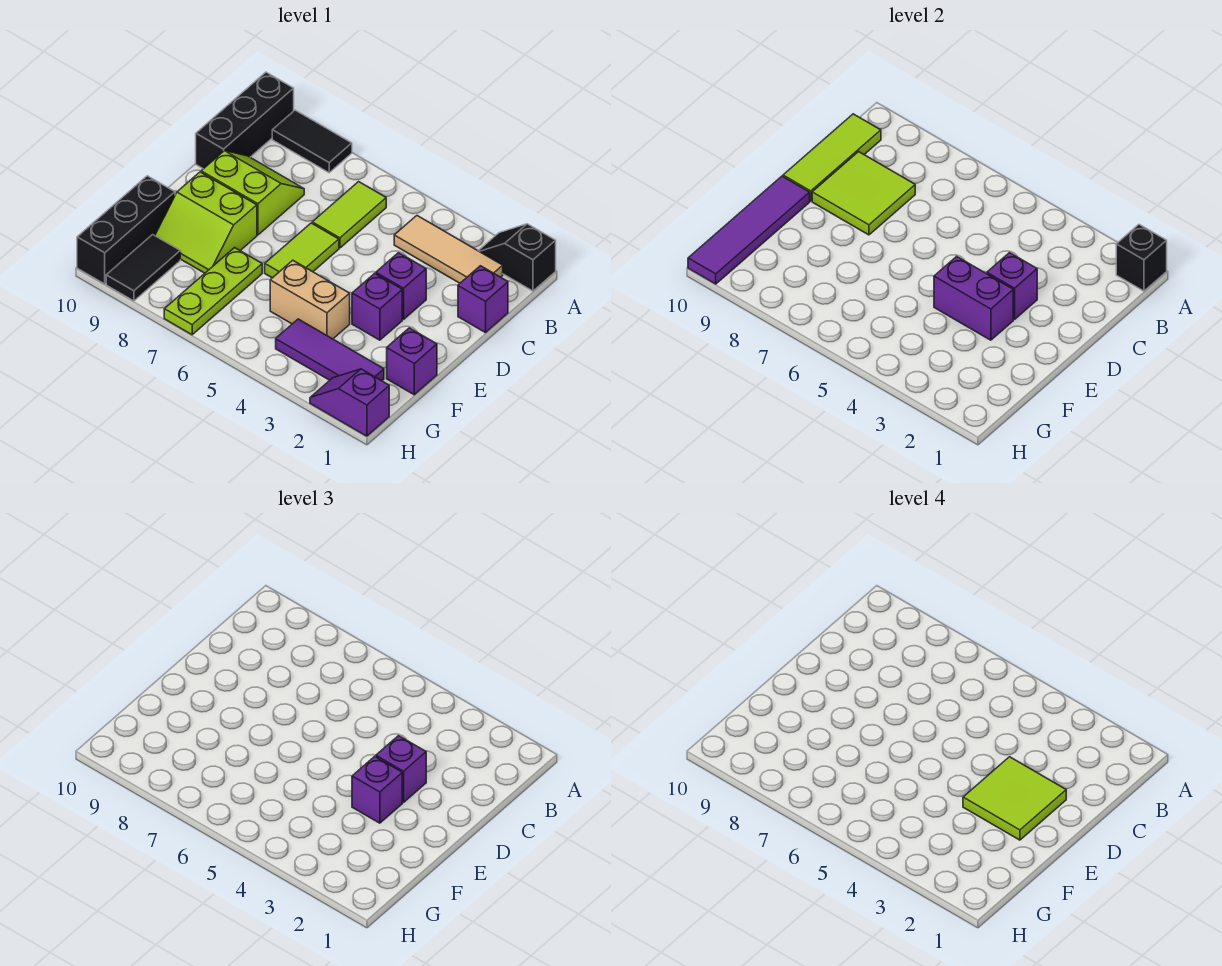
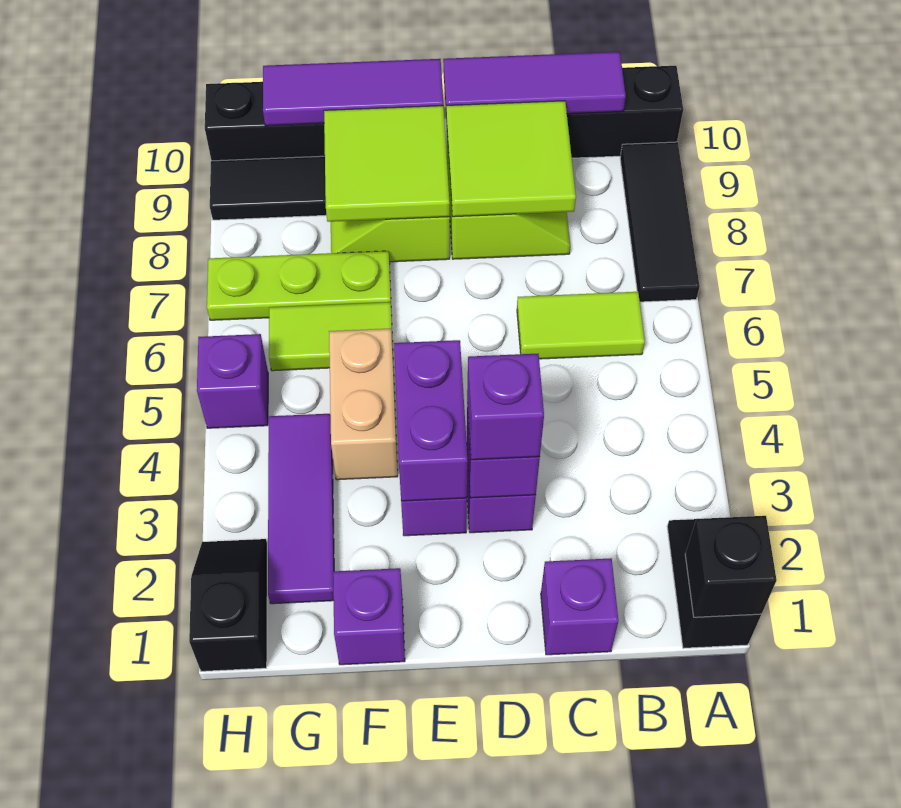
black tile A8:A9 level 1 -> black tile A7:A9 level 1
tan tile B2:B4 level 1 -> none
lime tile B10:D10 level 2 -> purple tile B10:D10 level 2
lime tile D2:E3 level 4 -> lime tile E8:F9 level 2
lime tile D6:E6 level 1 -> lime tile F6:G6 level 1
purple brick E3 level 3 -> purple brick H5 level 1
purple tile E10:H10 level 2 -> purple tile E10:G10 level 2
purple slope H1:H2 level 1 top 1 -> black slope H1:H2 level 1 top 1

